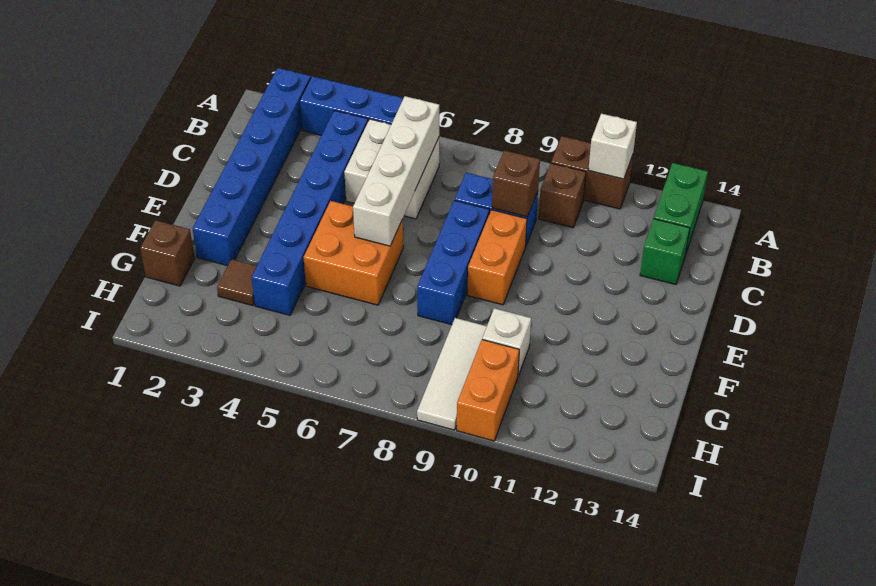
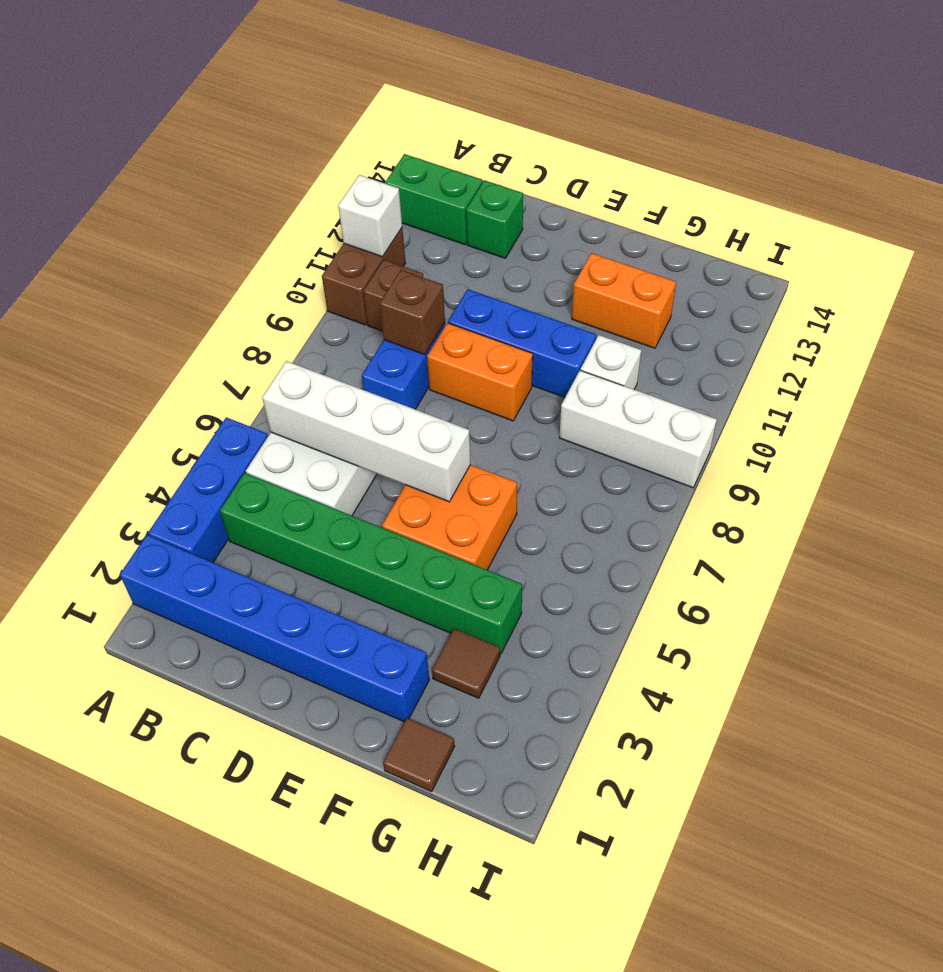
blue brick B4:G4 level 1 -> green brick B4:G4 level 1
blue brick D8:F8 level 1 -> blue brick D10:F10 level 1
brown brick G1 level 1 -> brown tile G1 level 1
white tile G9:I9 level 1 -> white brick G9:I9 level 1
orange brick H10:I10 level 1 -> orange brick F12:G12 level 1

